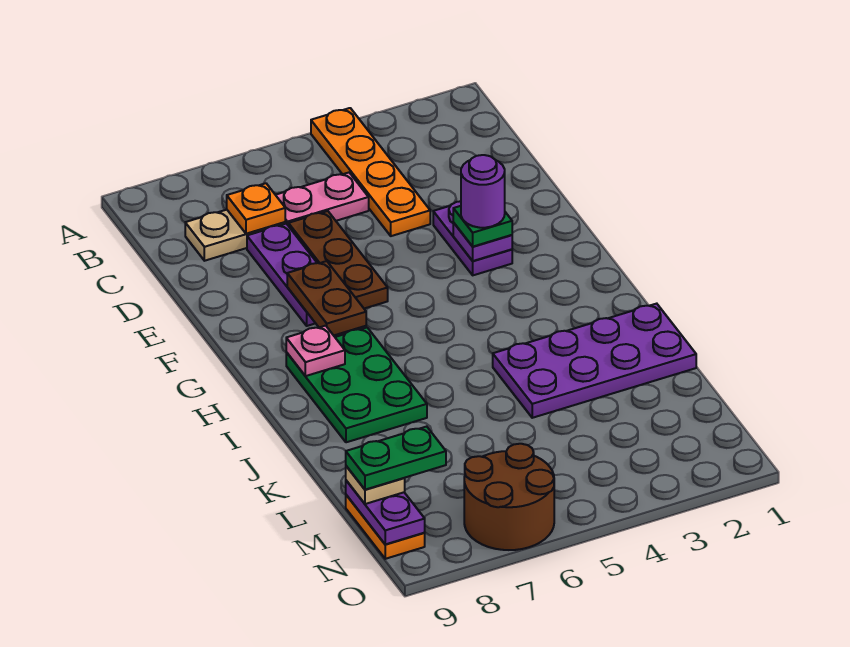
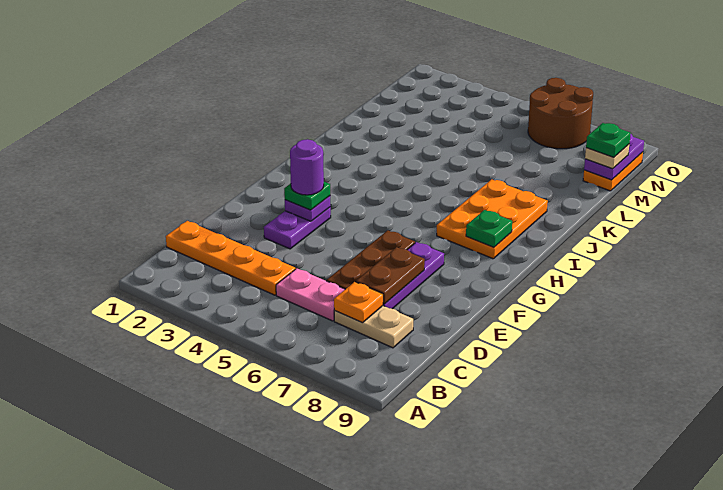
orange plate A4:D4 level 1 -> orange plate C1:C4 level 1
brown plate F7:G7 level 2 -> brown plate D7:E7 level 2
green plate H7:J8 level 1 -> orange plate H7:J8 level 1
pink plate H8 level 2 -> green plate H8 level 2
purple plate J1:K4 level 1 -> none
green plate M8:M9 level 4 -> green plate M9 level 4

